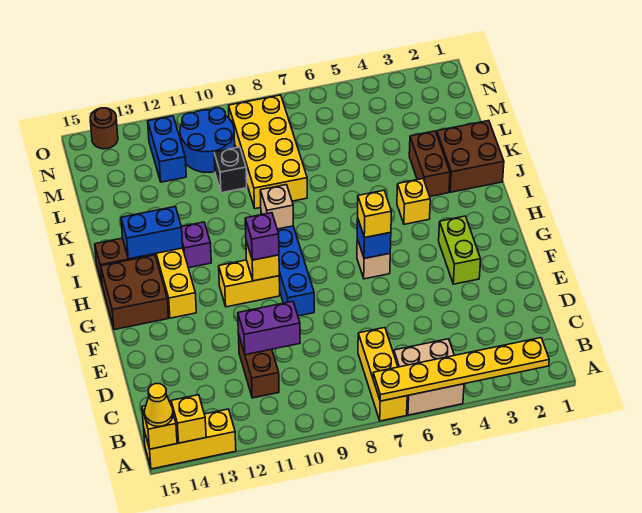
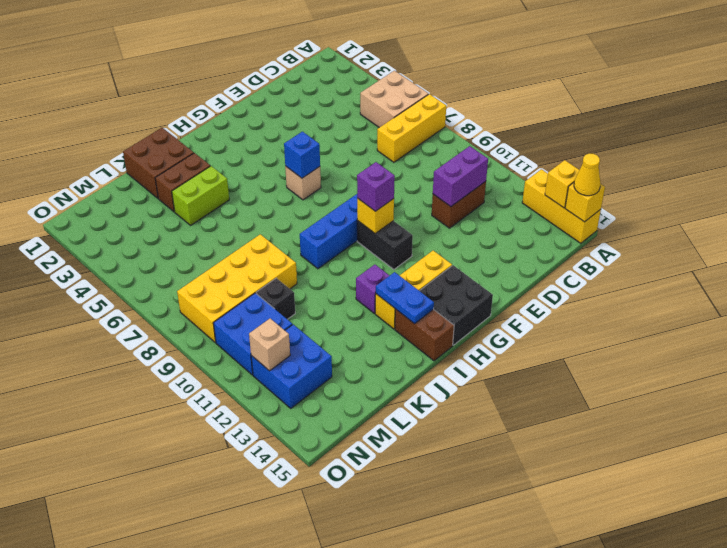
yellow plate A2:A7 level 2 -> none
purple brick D10:D11 level 2 -> purple brick C11:D11 level 2
lime brick F3:G3 level 1 -> lime brick J4:K4 level 1
yellow brick G6 level 3 -> none
yellow brick G10:G11 level 1 -> black brick G10:G11 level 1
brown brick G14:H15 level 1 -> black brick G14:H15 level 1
yellow brick I4 level 1 -> none
tan brick I9 level 2 -> tan brick N12 level 2
blue brick I13:I14 level 2 -> blue plate I13:I14 level 2
blue round brick M10:N11 level 1 -> blue brick M10:N11 level 1
blue brick M12:N12 level 1 -> blue brick M12:N13 level 1
brown round brick O14 level 1 -> none

